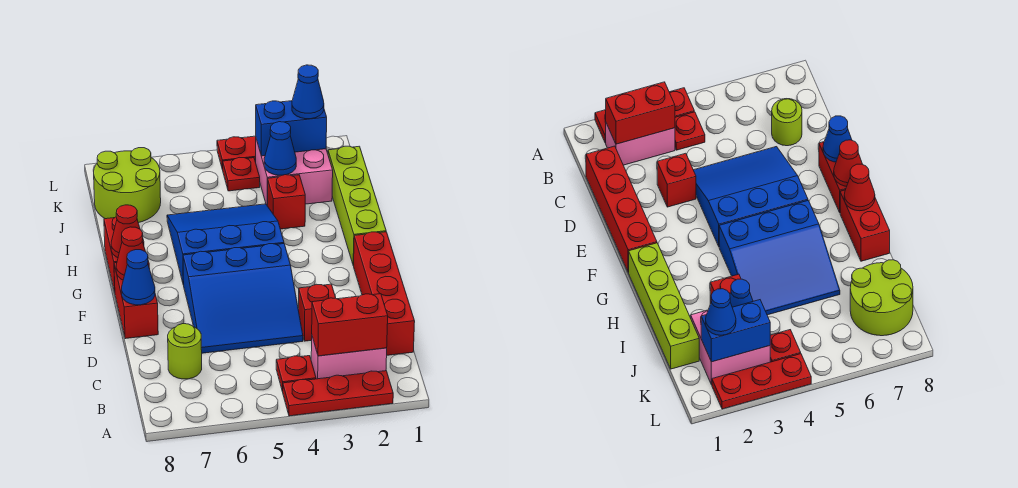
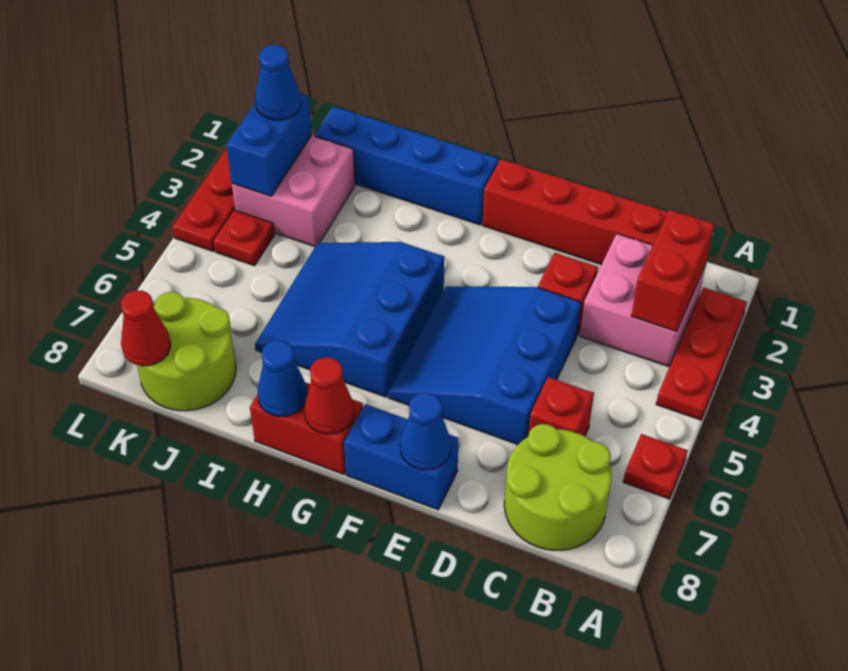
pink brick B2:B3 level 1 -> pink brick B2:C3 level 1
red plate B4 level 1 -> red plate A6 level 1
lime round brick C7 level 1 -> lime round brick B7:C8 level 1
blue slope D4:F6 level 1 top F -> blue slope D4:F6 level 1 top D
red brick E8:F8 level 1 -> blue brick E8:F8 level 1
red cone F8 level 2 -> red cone K8 level 2
lime brick G1:J1 level 1 -> blue brick G1:J1 level 1
red brick I3 level 1 -> red brick C6 level 1
blue cone J3 level 2 -> blue cone H8 level 2

